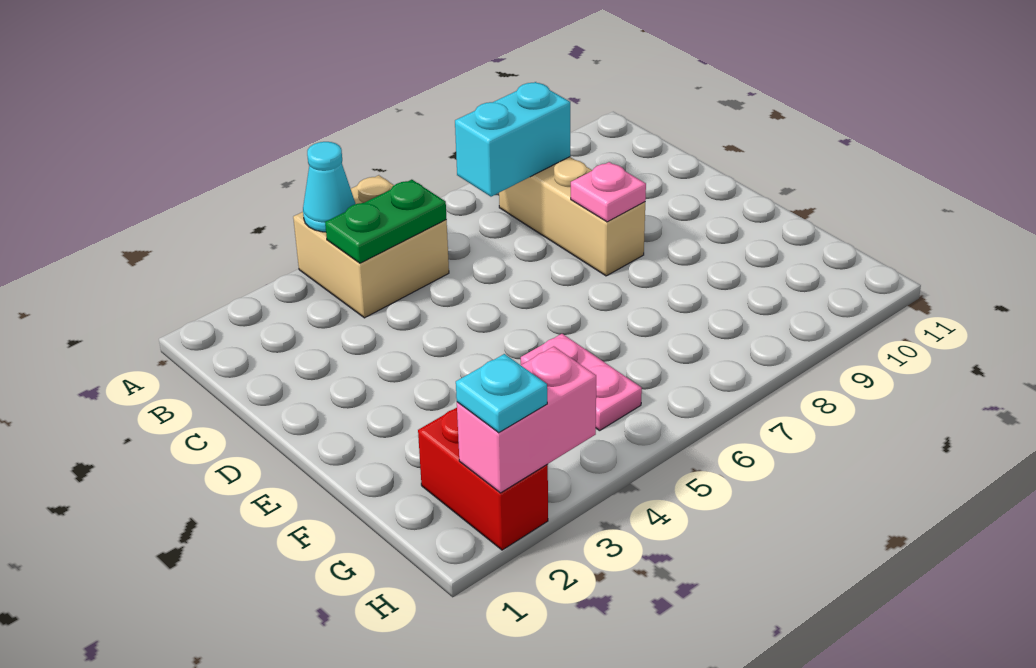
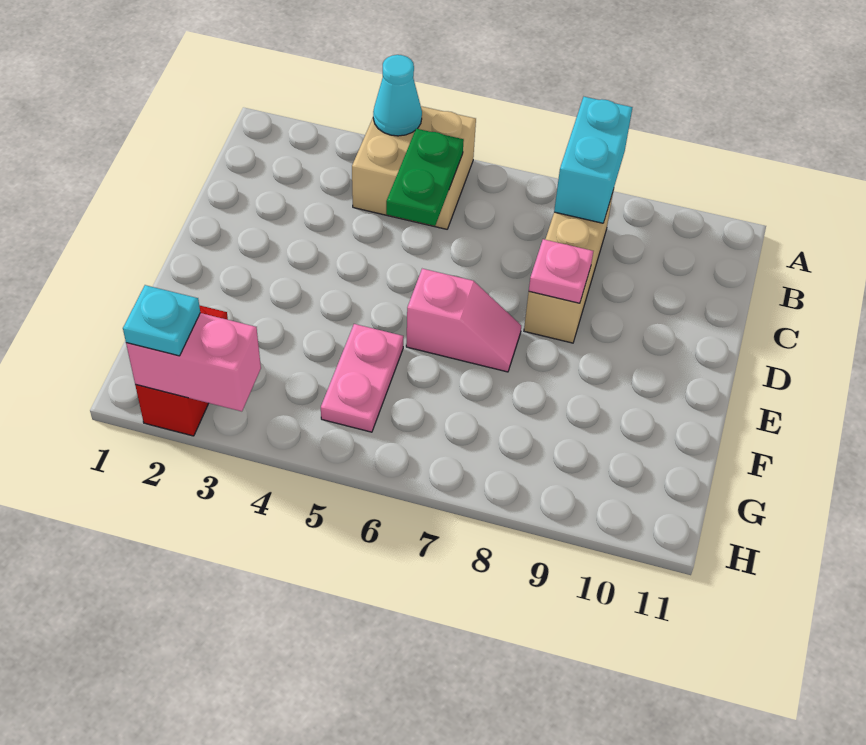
green plate B4:B5 level 2 -> green plate B5:C5 level 2
cyan brick B7:B8 level 2 -> cyan brick A8:B8 level 2
none -> pink slope E6:E7 level 1 top 6

